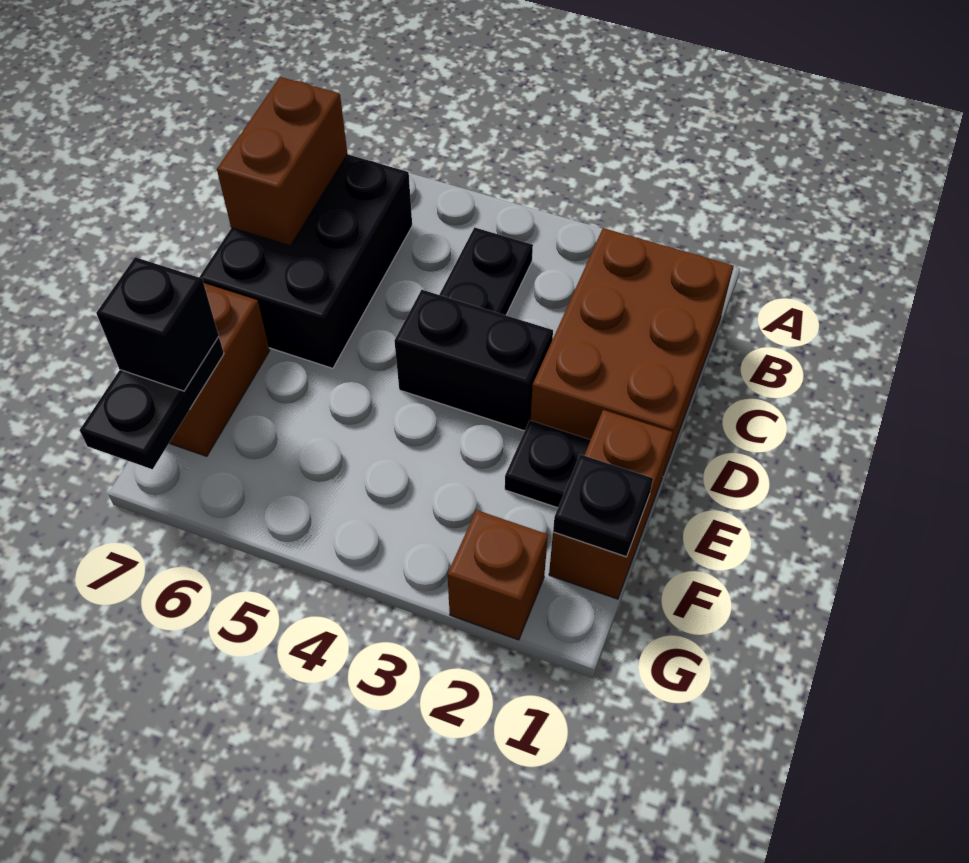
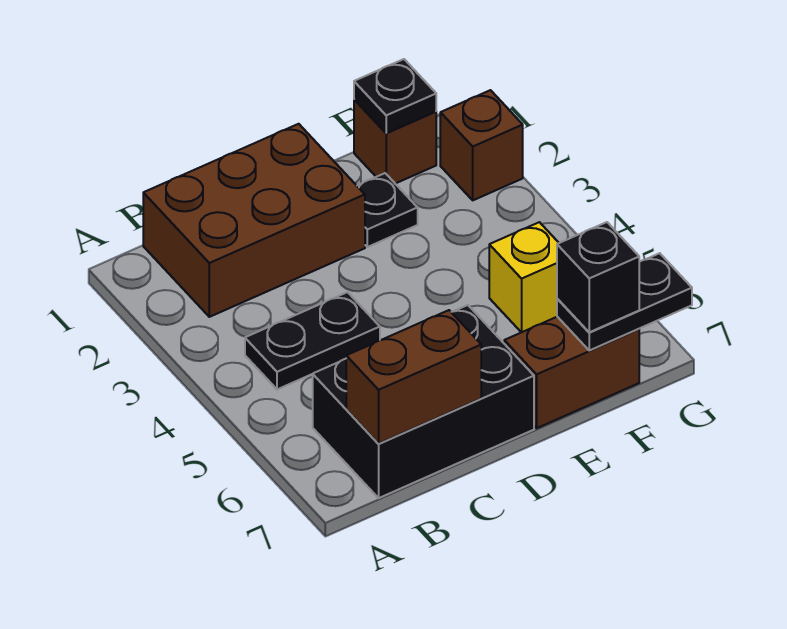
black brick D3:D4 level 1 -> none
brown brick E1:F1 level 1 -> brown brick F1 level 1
none -> yellow brick F5 level 1

